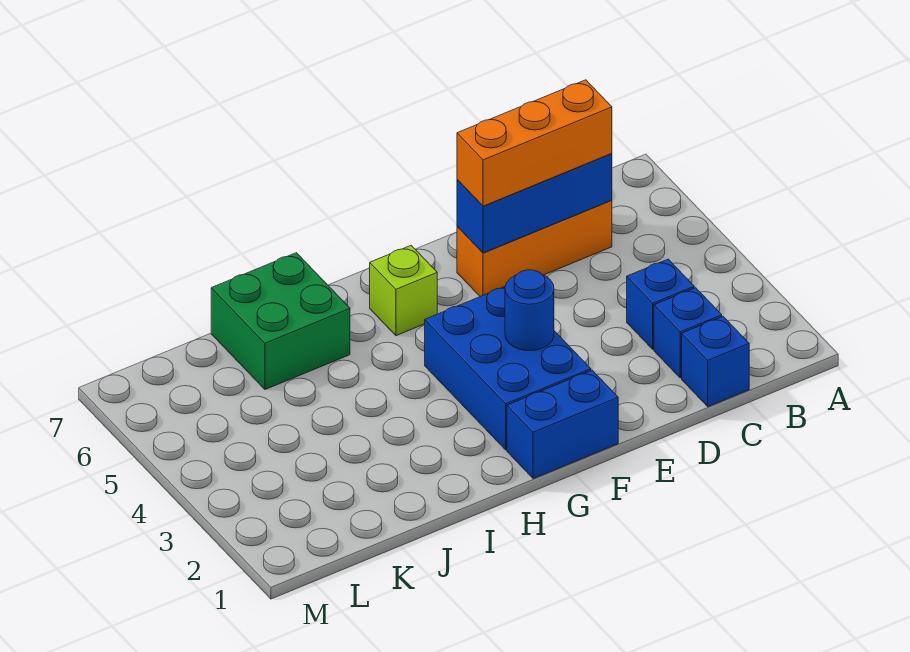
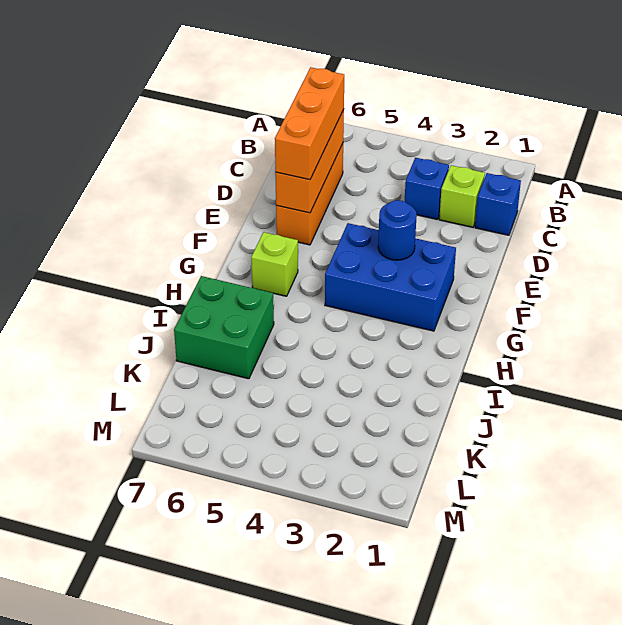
blue brick C2 level 1 -> lime brick C2 level 1
blue brick C6:E6 level 2 -> orange brick C6:E6 level 2
blue brick F1:G1 level 1 -> none

